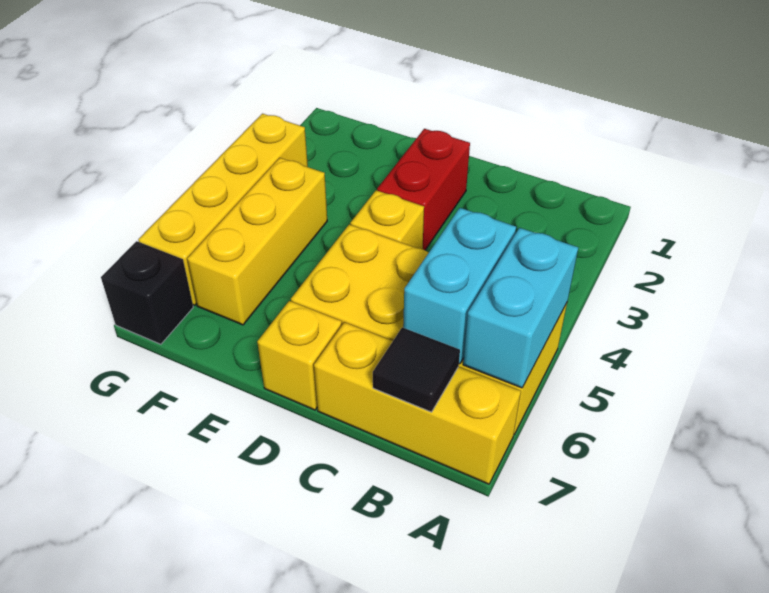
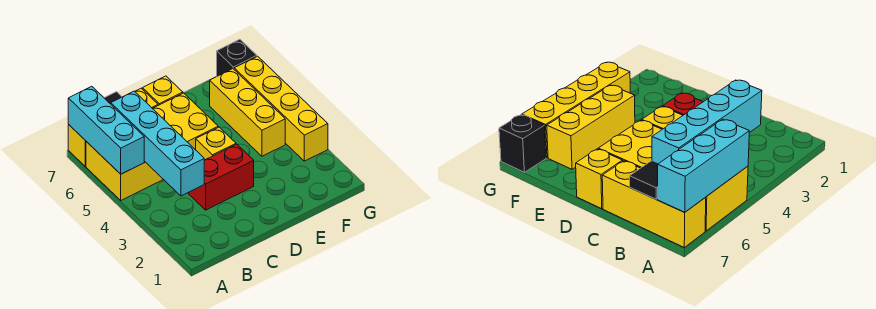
cyan brick A5:A6 level 2 -> cyan brick A5:A7 level 2
cyan brick B5:B6 level 2 -> cyan brick B3:B6 level 2
red brick D2:D3 level 1 -> red brick C3:D3 level 1

